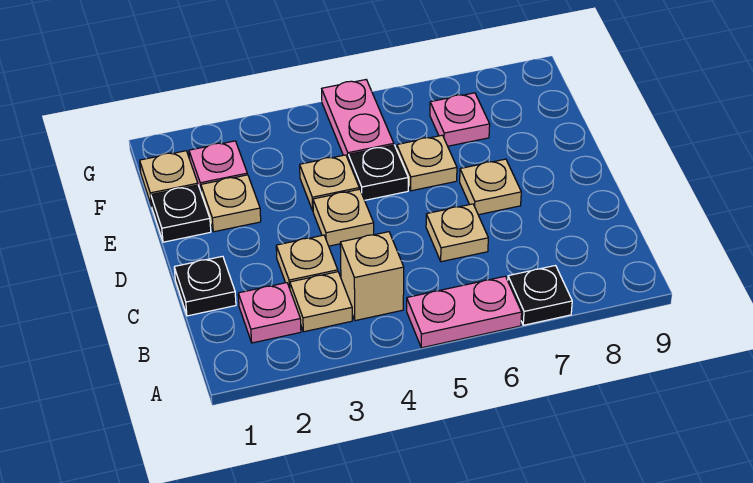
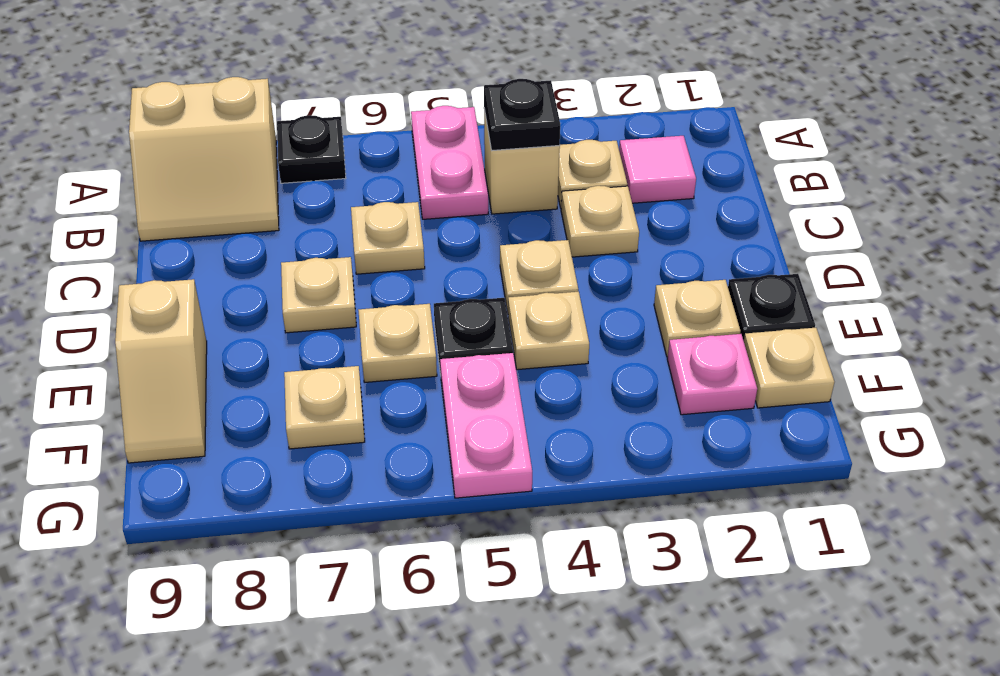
pink plate A5:A6 level 1 -> pink plate A5:B5 level 1
none -> tan slope A8:B9 level 1 top A
pink plate B2 level 1 -> pink tile B2 level 1
black plate C1 level 1 -> black plate B4 level 2
none -> tan slope E9:F9 level 1 top E
pink plate F7 level 1 -> tan plate F7 level 1

